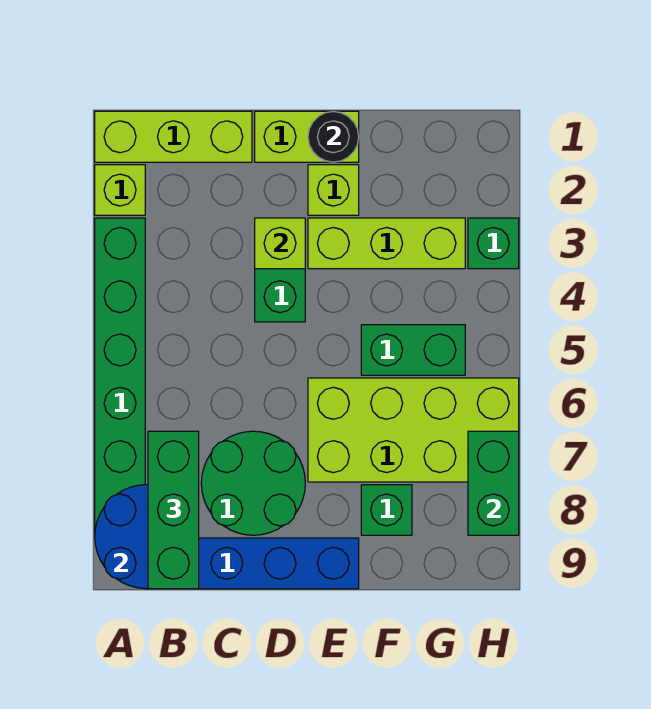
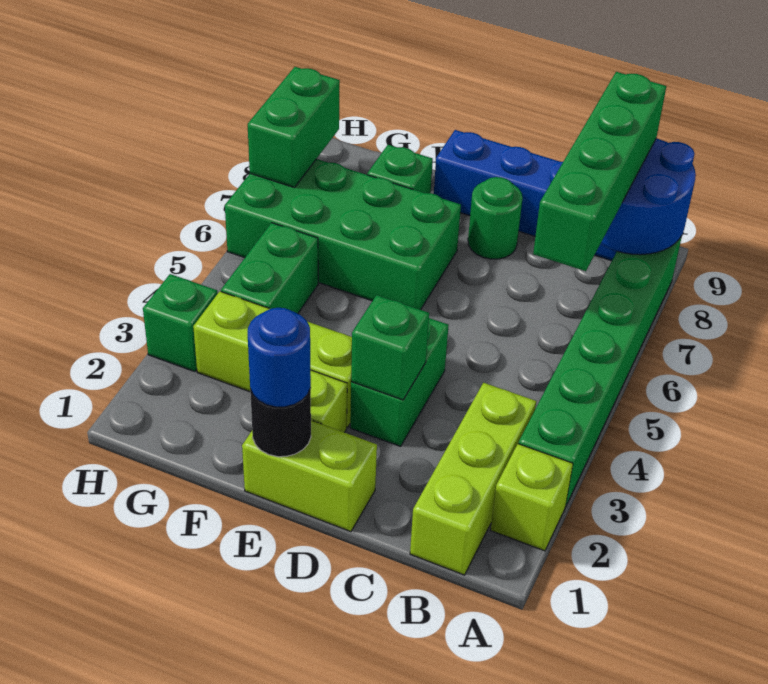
lime brick A1:C1 level 1 -> lime brick B1:B3 level 1
green brick B7:B9 level 3 -> green brick B6:B9 level 3
green round brick C7:D8 level 1 -> green round brick D8 level 1
lime brick D3 level 2 -> green brick D3 level 2
none -> blue round brick E1 level 3
lime brick E6:H7 level 1 -> green brick E6:H7 level 1
green brick F5:G5 level 1 -> green brick G4:G5 level 1

